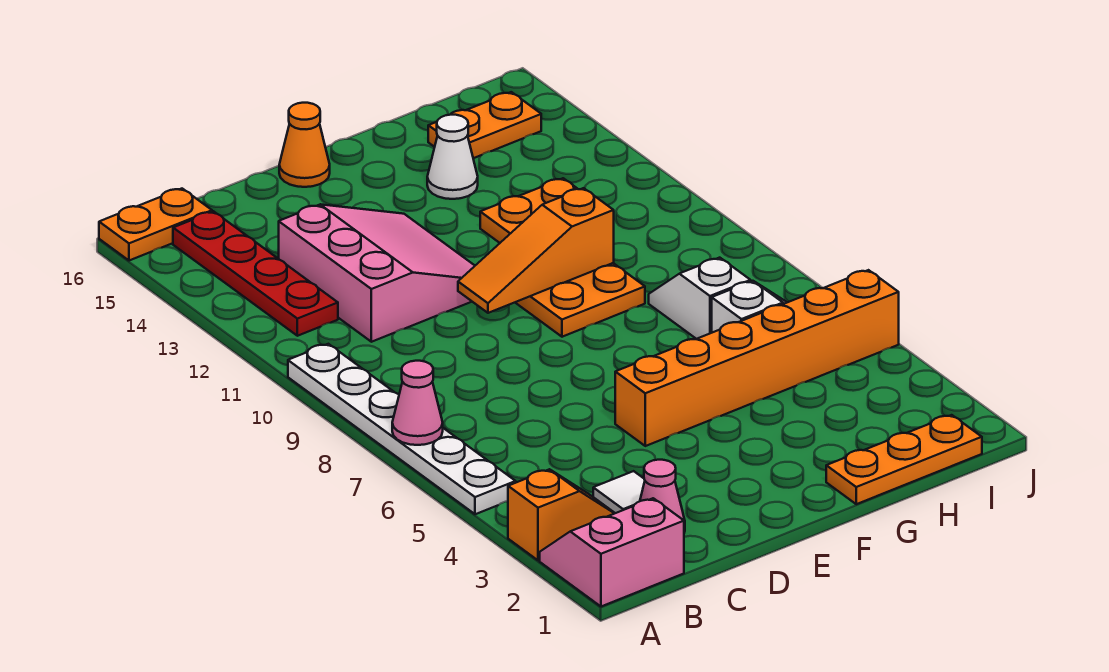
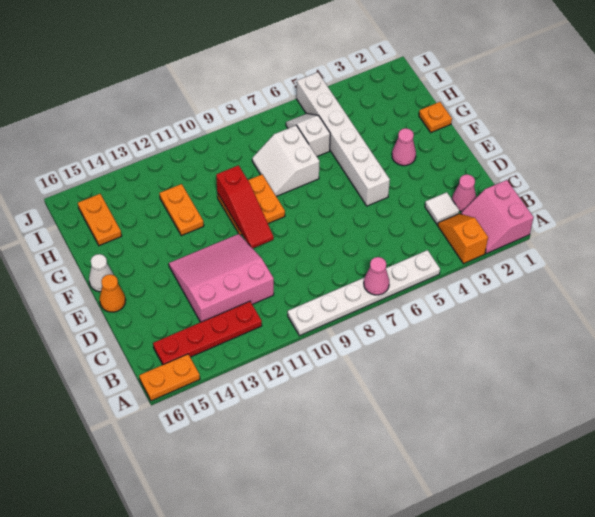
orange plate A16:B16 level 1 -> orange plate A15:A16 level 1
orange brick E5:J5 level 1 -> white brick E5:J5 level 1
orange slope E10:G10 level 2 top G -> red slope E10:G10 level 2 top G
none -> pink cone F3 level 1
orange plate G1:I1 level 1 -> orange plate G1 level 1
white cone G14 level 1 -> white cone F16 level 1
white slope H7:H8 level 1 top 7 -> white slope G7:H8 level 1 top 7

